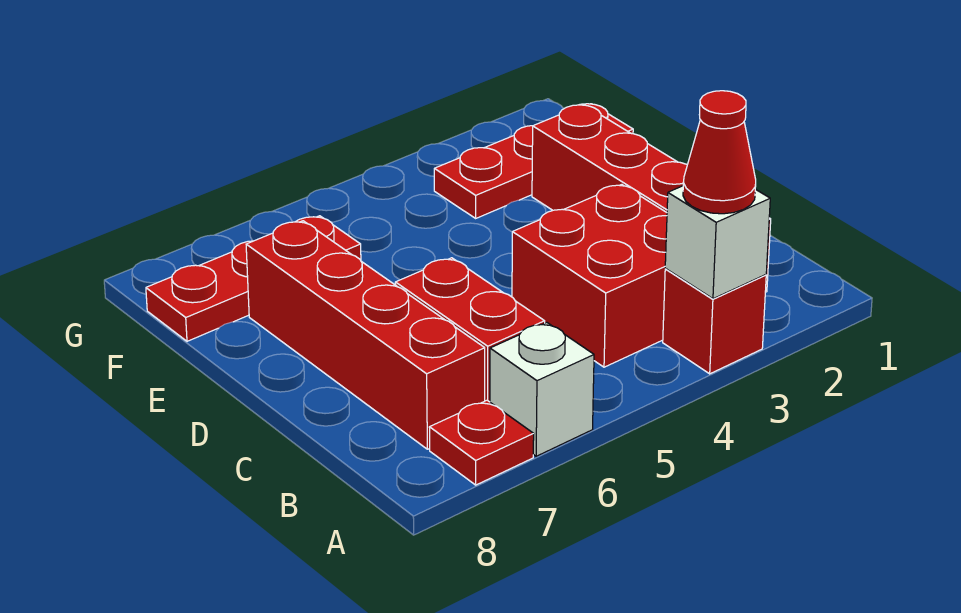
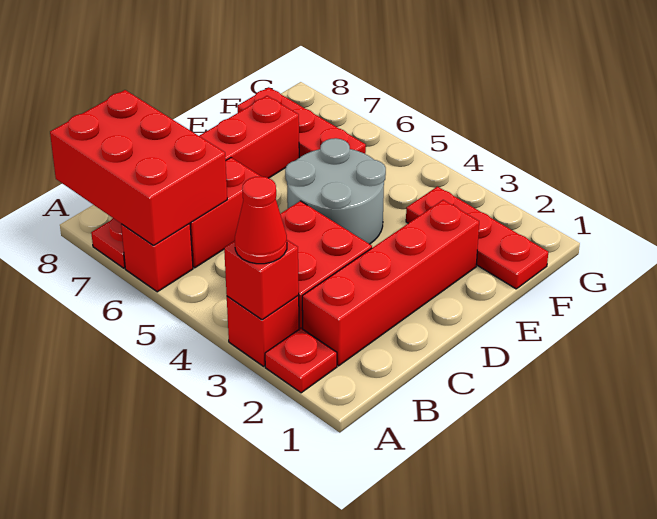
none -> red plate A2 level 1
white brick A3 level 2 -> red brick A3 level 2
white brick A6 level 1 -> red brick A6 level 1
none -> red brick A6:B8 level 2
none -> grey round brick D4:E5 level 1

